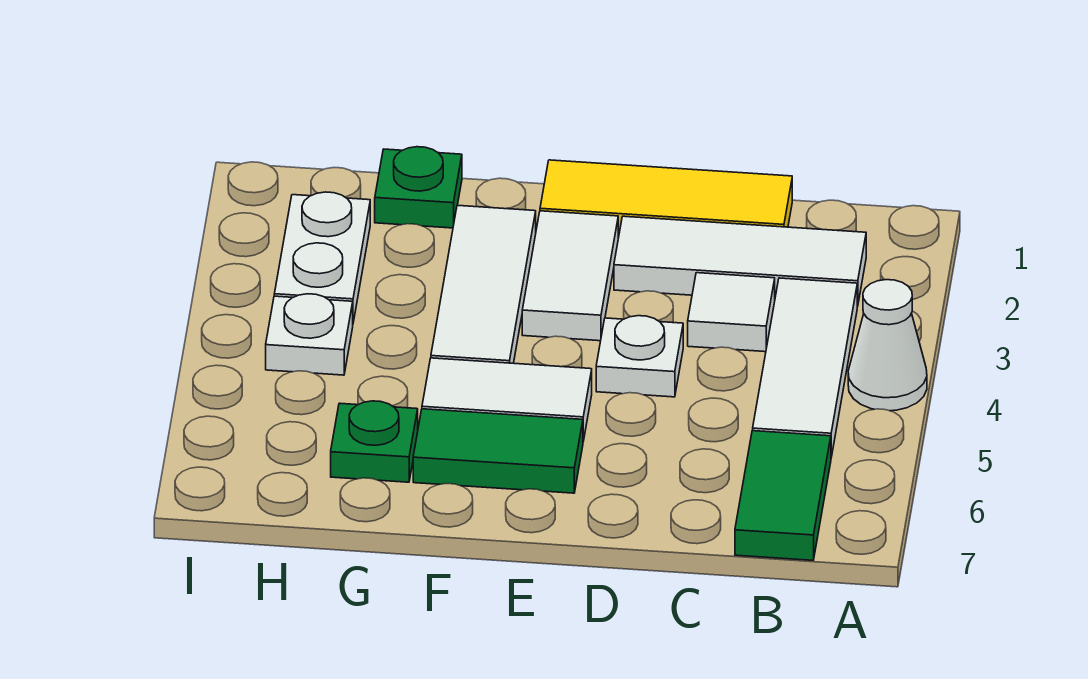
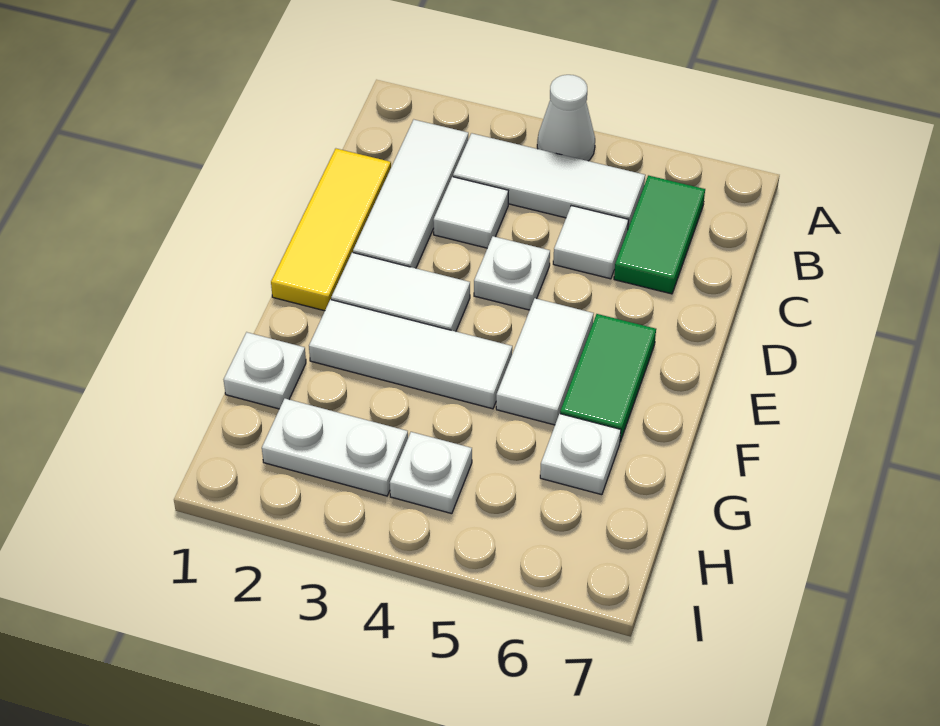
green tile B6:B7 level 1 -> green tile B6:C6 level 1
none -> white tile C5 level 1
green plate G1 level 1 -> white plate G1 level 1
green plate G6 level 1 -> white plate G6 level 1

